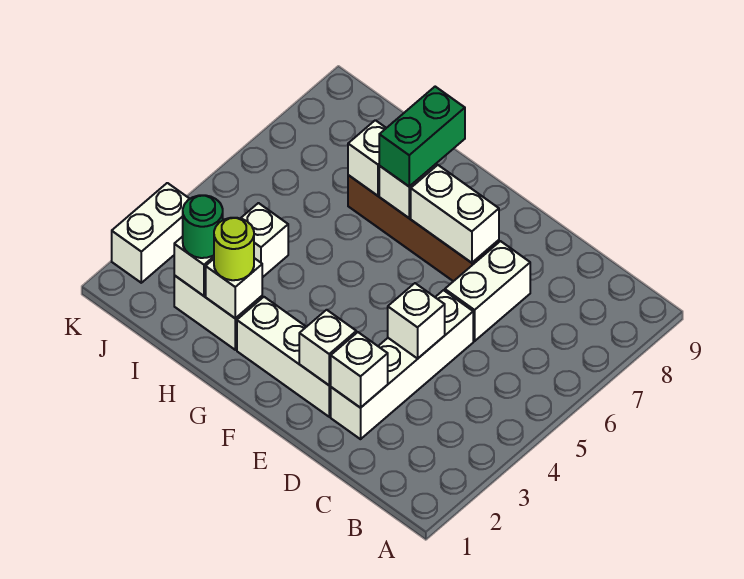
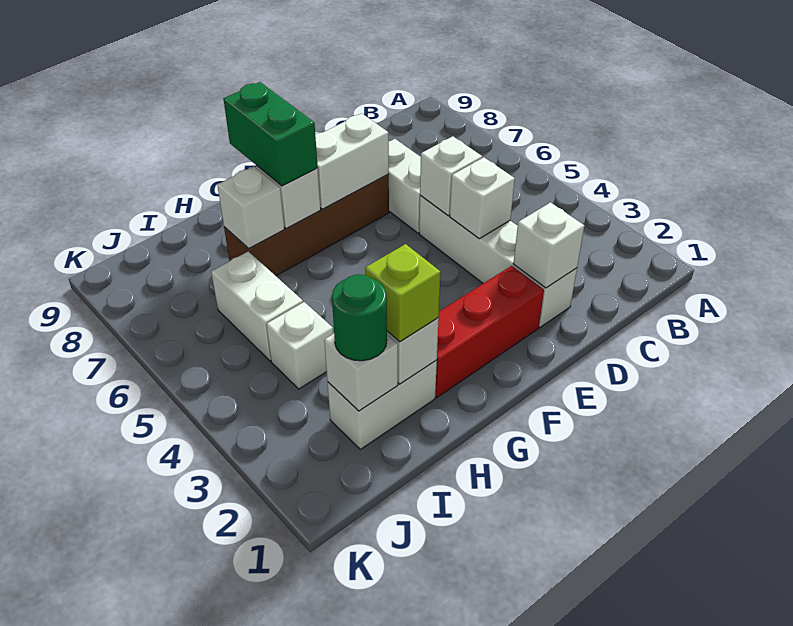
white brick E2:G2 level 1 -> red brick E2:G2 level 1
white brick E2 level 2 -> white brick D5 level 2
lime round brick H2 level 3 -> lime brick H2 level 3
white brick K2:K3 level 1 -> white brick I5:I6 level 1

